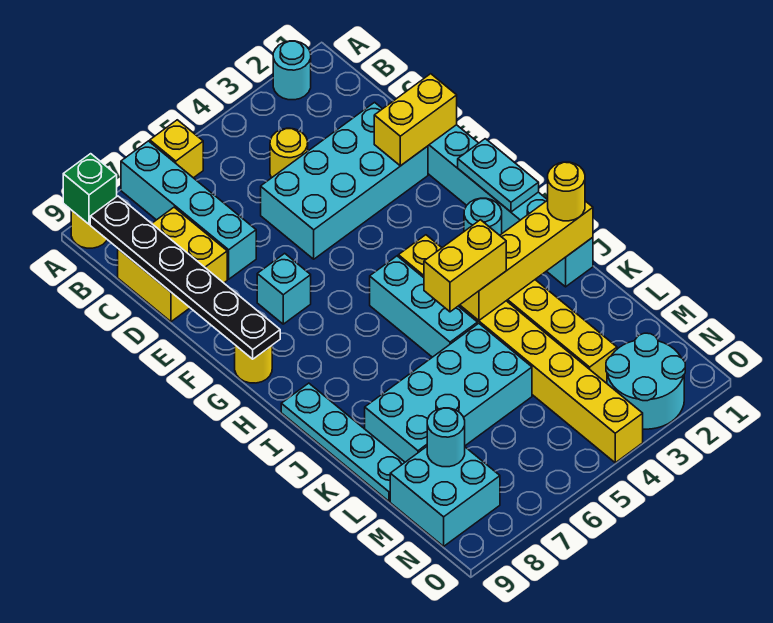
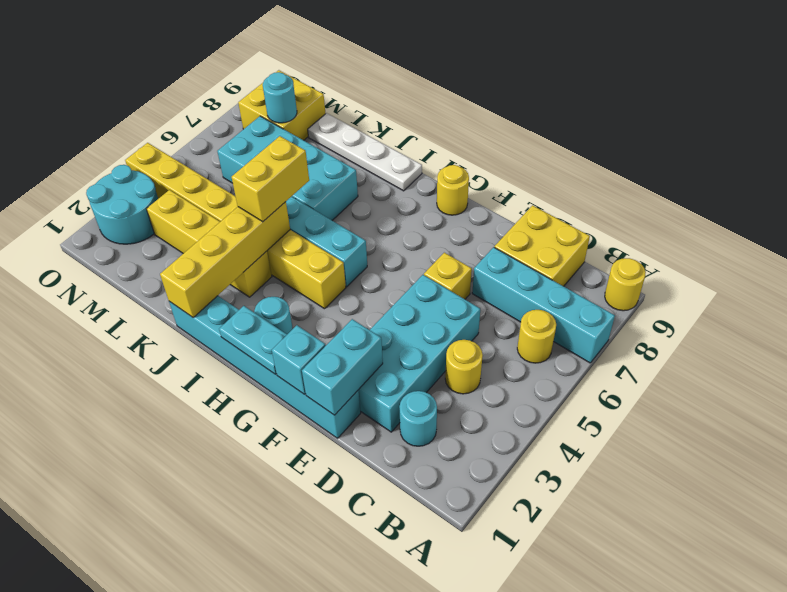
cyan round brick A2 level 1 -> cyan round brick C2 level 1
yellow brick A6 level 1 -> yellow brick E6 level 1
green brick A9 level 2 -> none
black plate B9:G9 level 2 -> none
yellow brick E1:E2 level 2 -> cyan brick E1:E2 level 2
cyan brick F7 level 1 -> cyan brick F1 level 2
cyan plate I9:L9 level 1 -> white plate I9:L9 level 1
yellow round brick J1 level 3 -> yellow round brick B6 level 1
cyan brick K5:L8 level 1 -> cyan brick J6:M7 level 1
cyan brick M8:N9 level 1 -> yellow brick M8:N9 level 1

